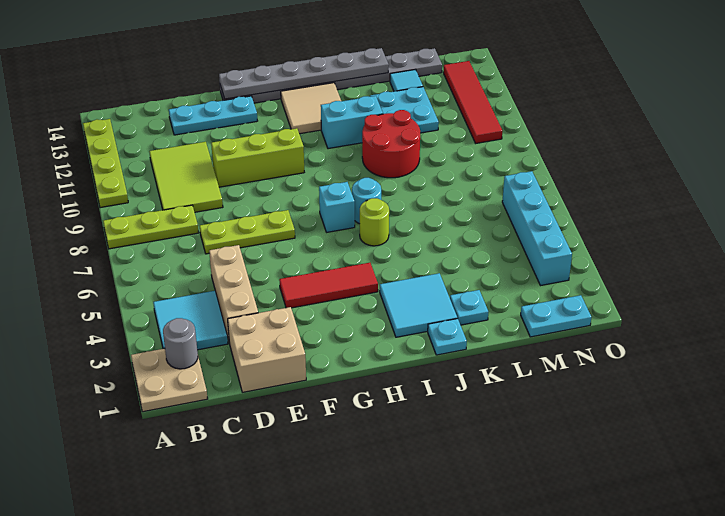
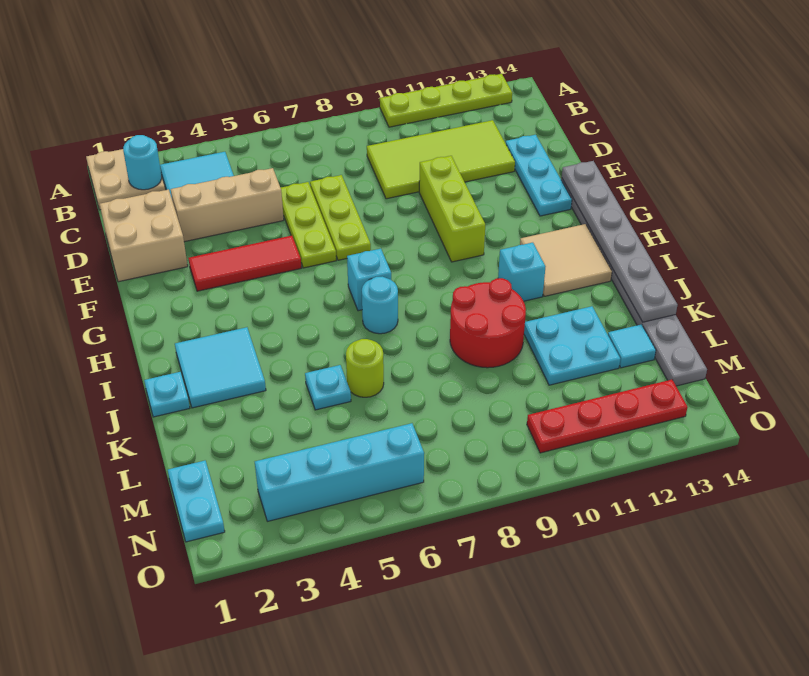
lime plate A8:C8 level 1 -> lime plate D6:F6 level 1
grey round brick B2 level 2 -> cyan round brick B2 level 2
lime tile C9:D11 level 1 -> lime tile C9:D12 level 1
red tile F4:H4 level 1 -> red tile F3:F5 level 1
lime round brick I6 level 1 -> lime round brick K6 level 1
cyan brick I11:J11 level 1 -> cyan brick I11 level 1
cyan plate K2 level 1 -> cyan plate K5 level 1
red tile N10:N13 level 1 -> red plate N10:N13 level 1

